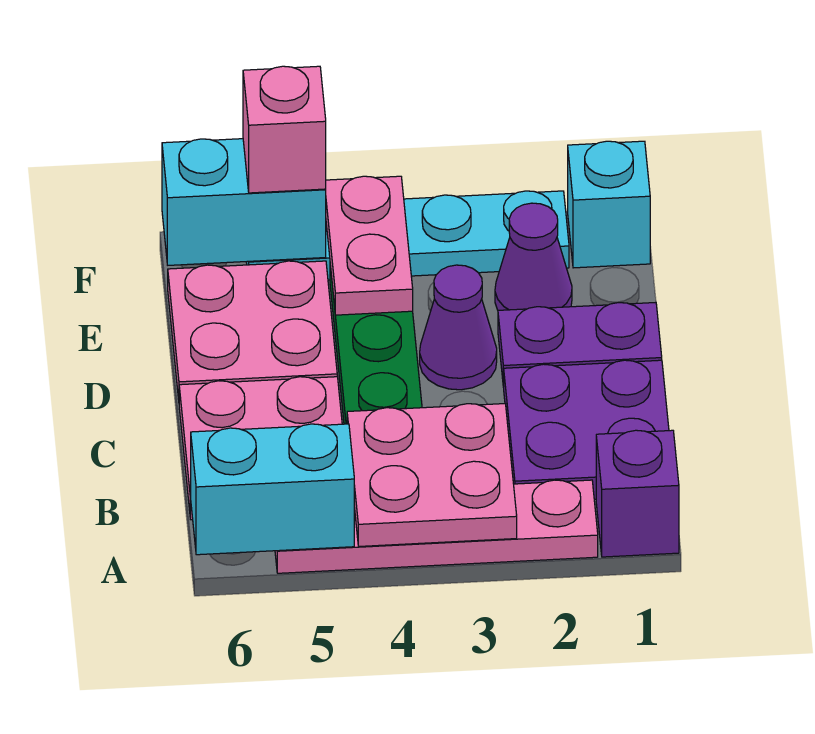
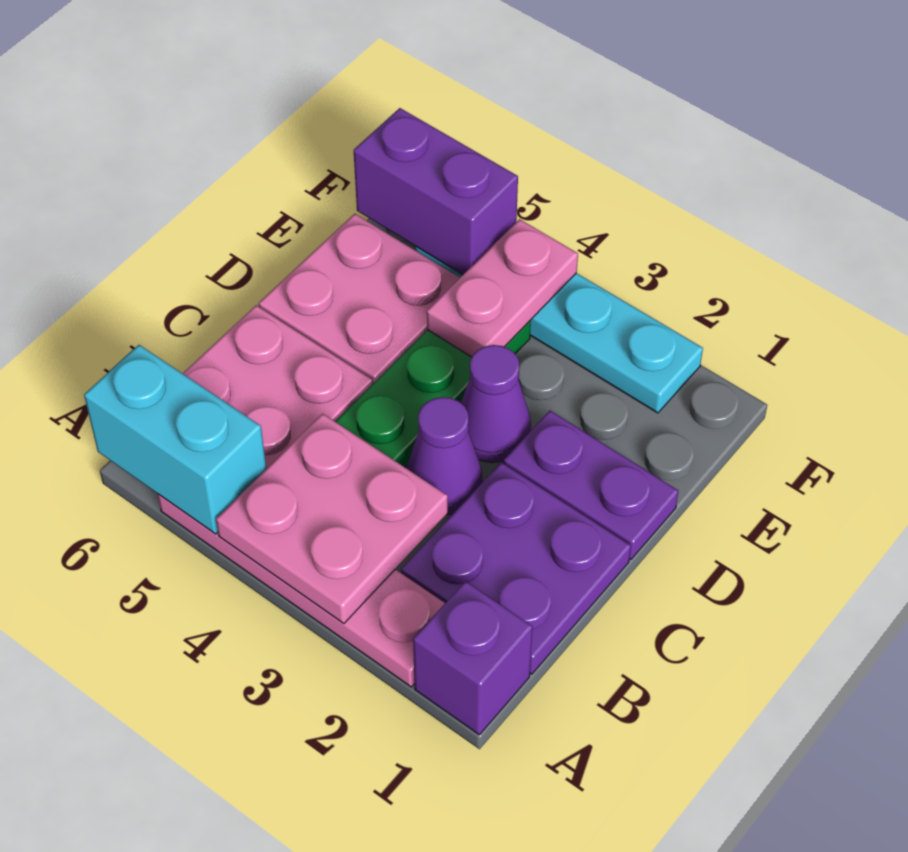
purple cone E2 level 1 -> purple cone C3 level 1
cyan brick F1 level 1 -> none
cyan brick F5:F6 level 2 -> purple brick F5:F6 level 2
pink brick F5 level 3 -> none

